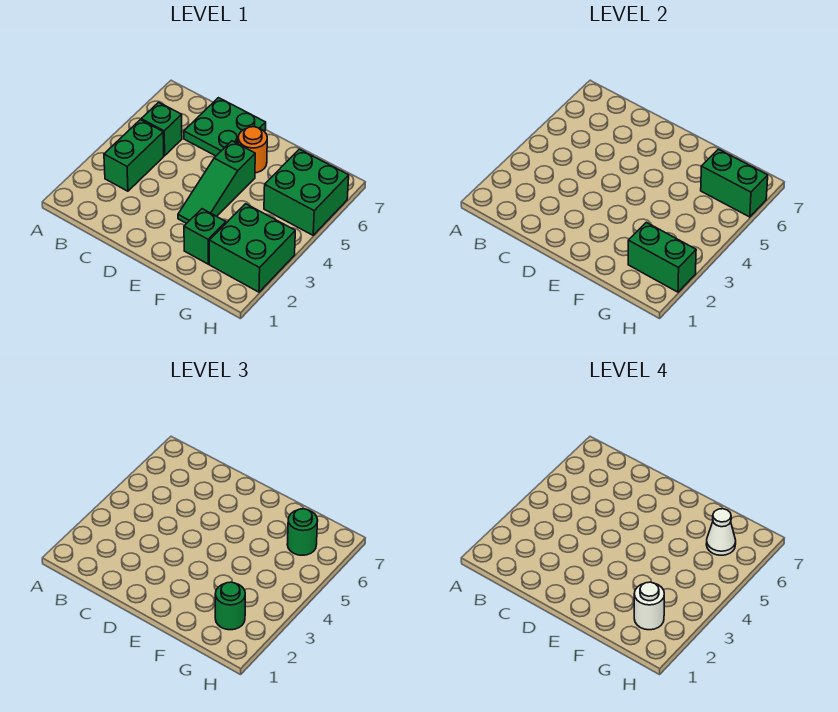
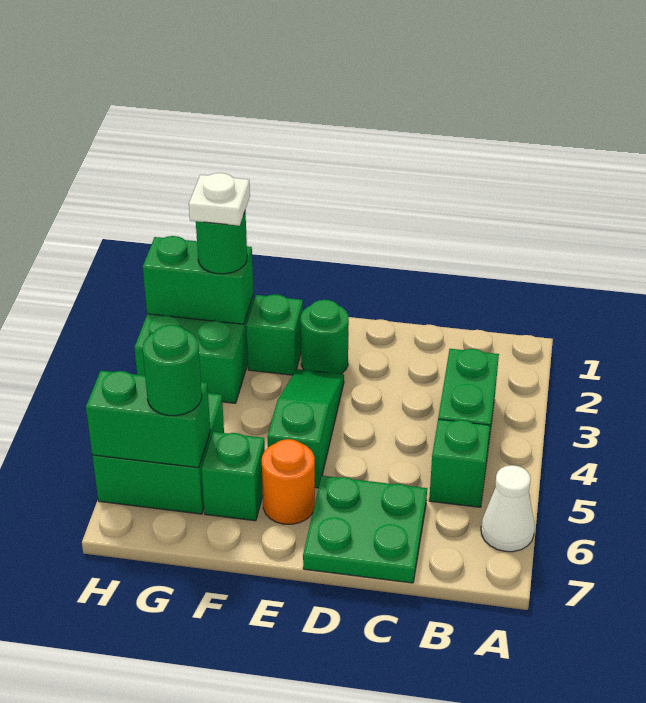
none -> green round brick E2 level 1
none -> green brick F6 level 1
white round brick G2 level 4 -> white plate G2 level 4
white cone G6 level 4 -> white cone A6 level 1

